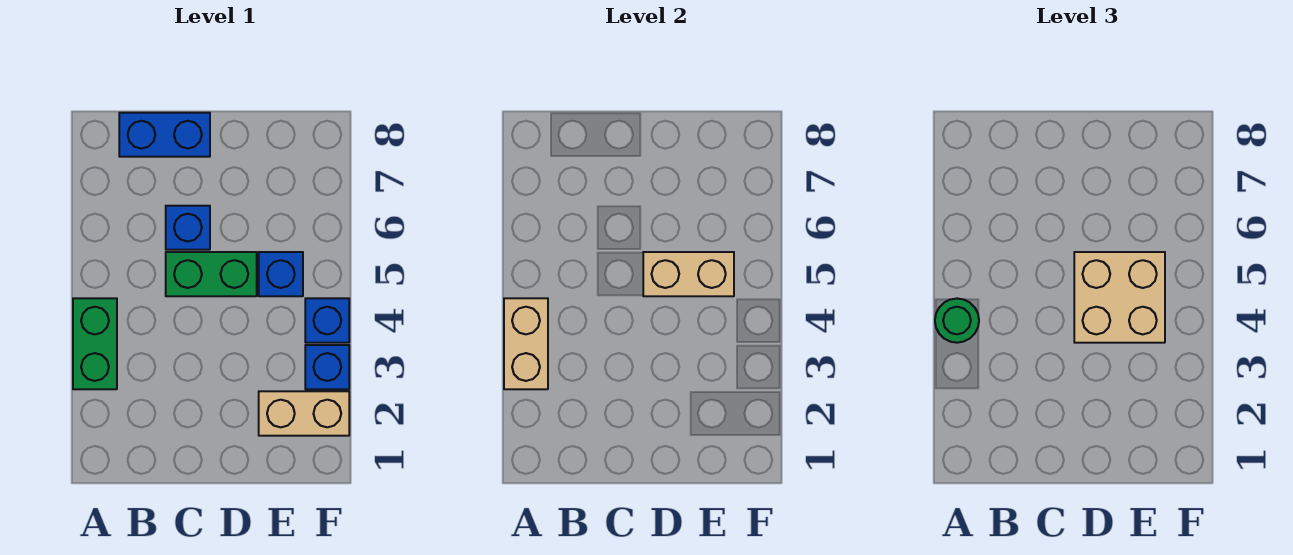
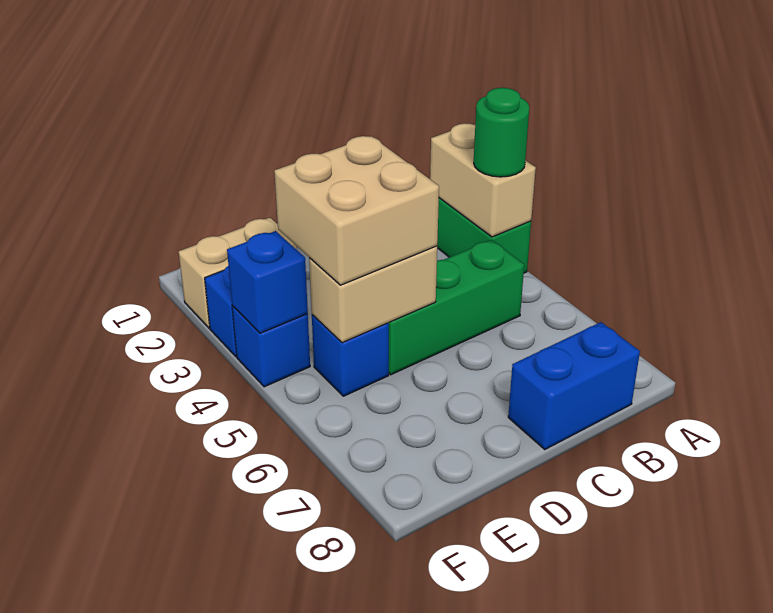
green brick C5:D5 level 1 -> green brick B5:D5 level 1
blue brick C6 level 1 -> blue brick F4 level 2

